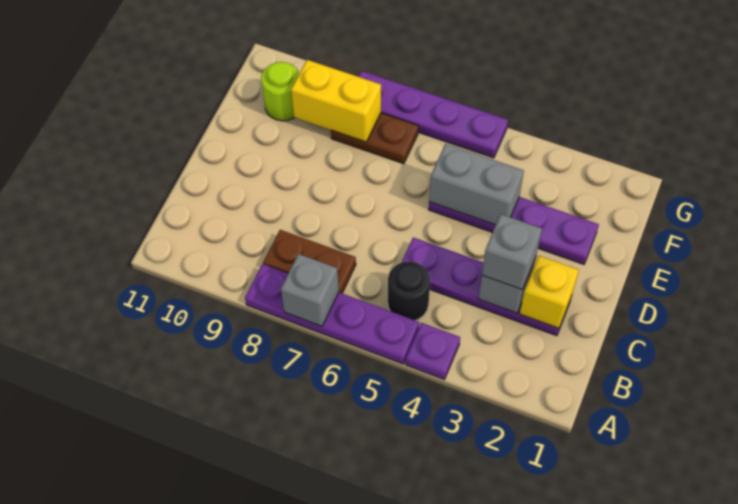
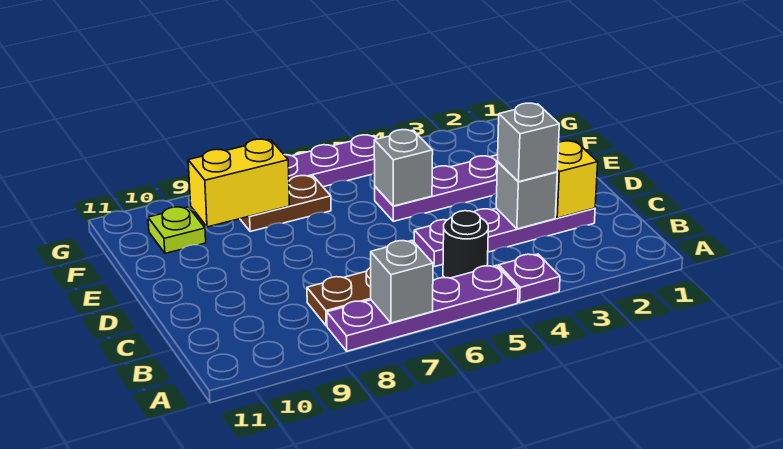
grey brick E4:E5 level 2 -> grey brick E5 level 2
lime round brick F10 level 1 -> lime plate F10 level 1

